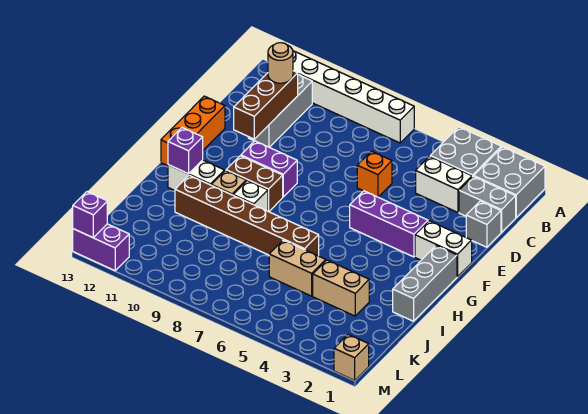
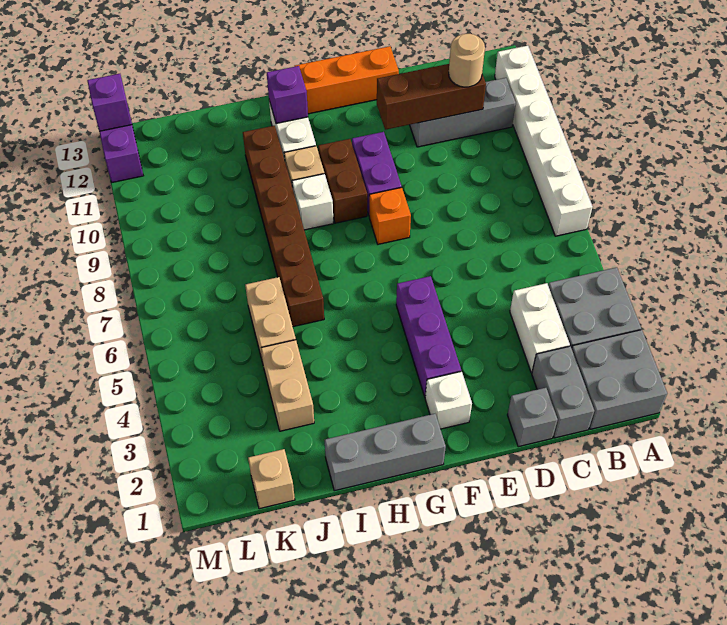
orange brick D6 level 1 -> orange brick F8 level 1
white brick F1:F2 level 1 -> white brick F2 level 1
tan brick M1 level 1 -> tan brick K1 level 1

